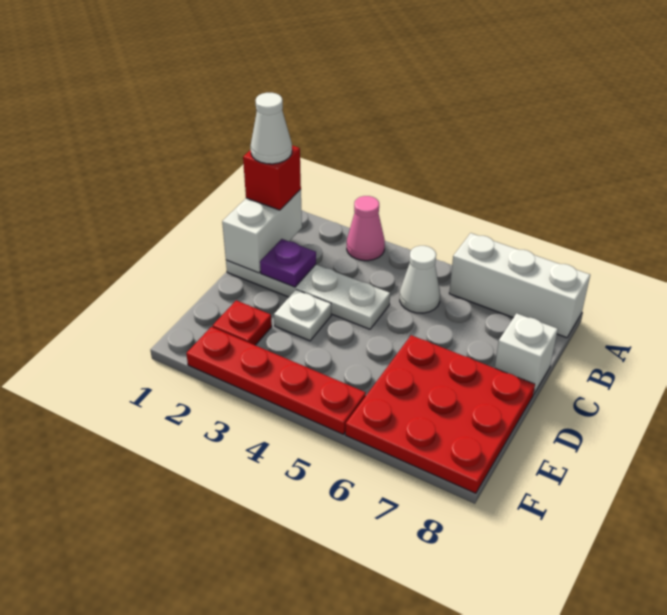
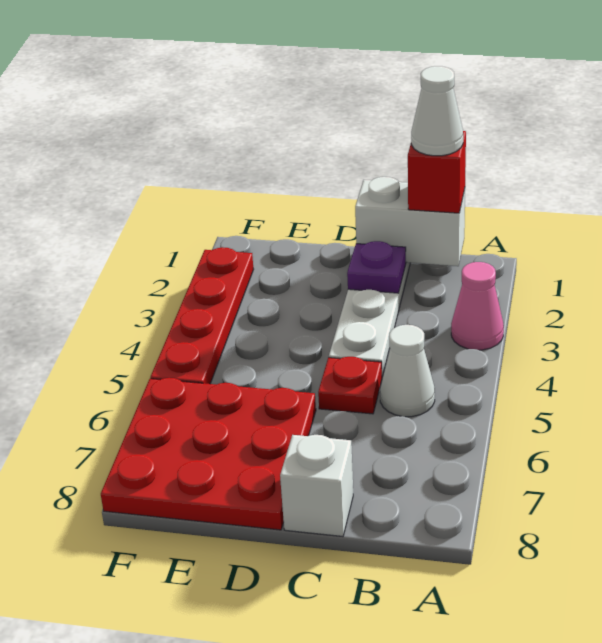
white brick A6:A8 level 1 -> none
white plate D3 level 1 -> none
red plate E2 level 1 -> red plate C5 level 1

